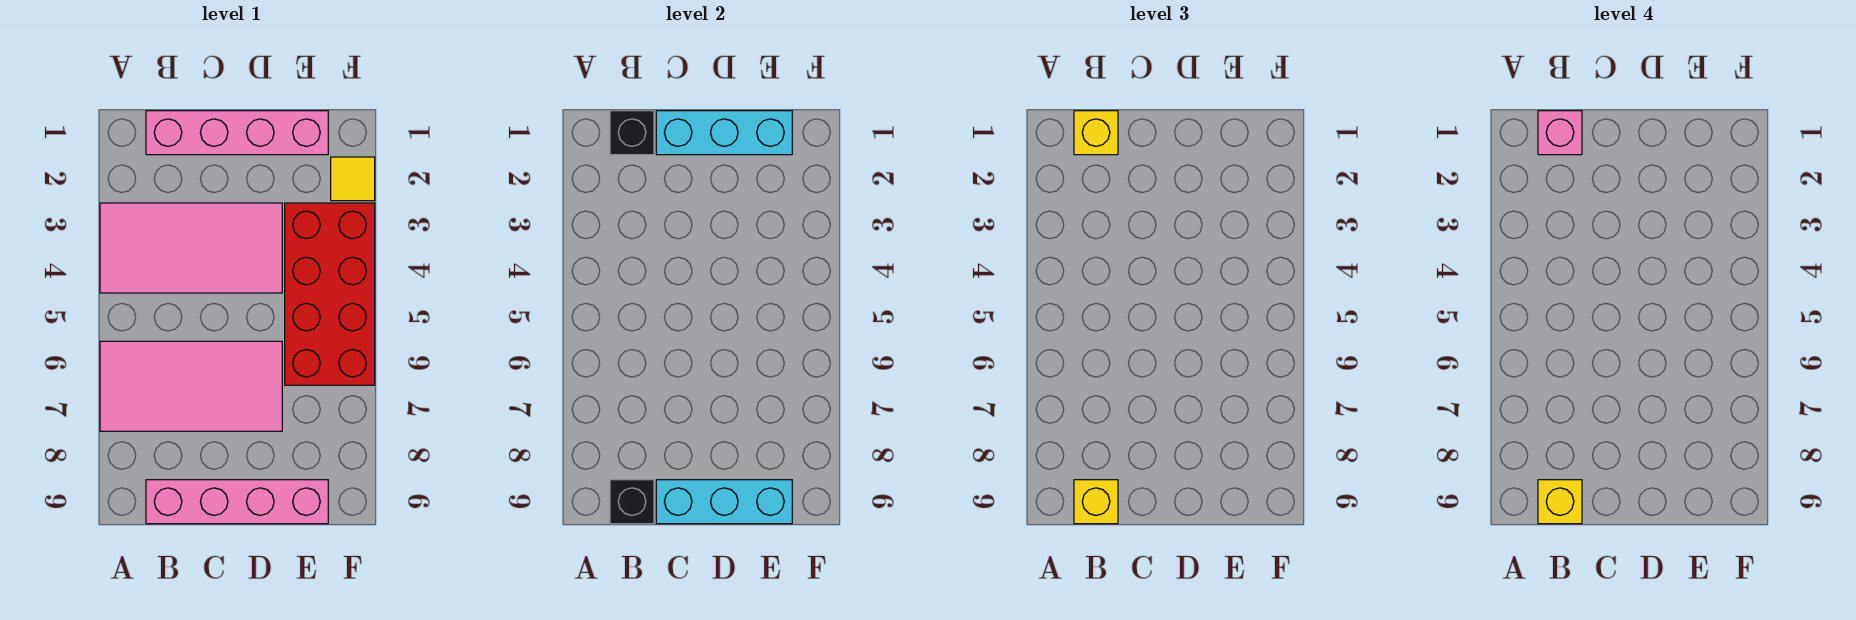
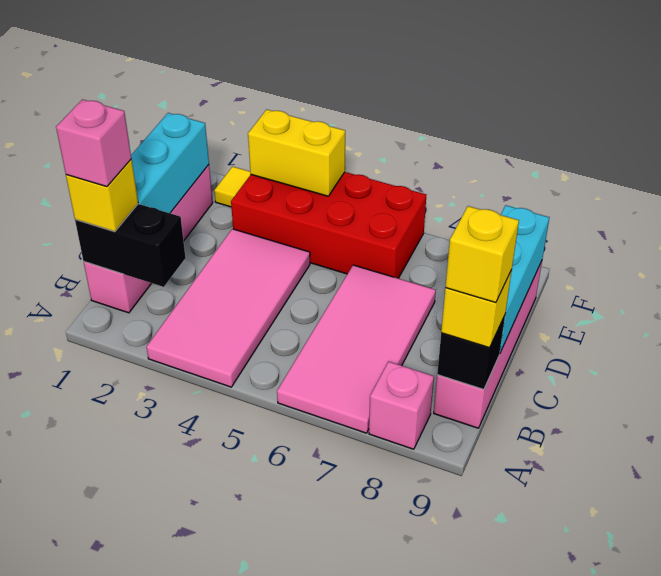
none -> pink brick A8 level 1
black brick B1 level 2 -> black brick B1:B2 level 2
none -> yellow brick F3:F4 level 2

